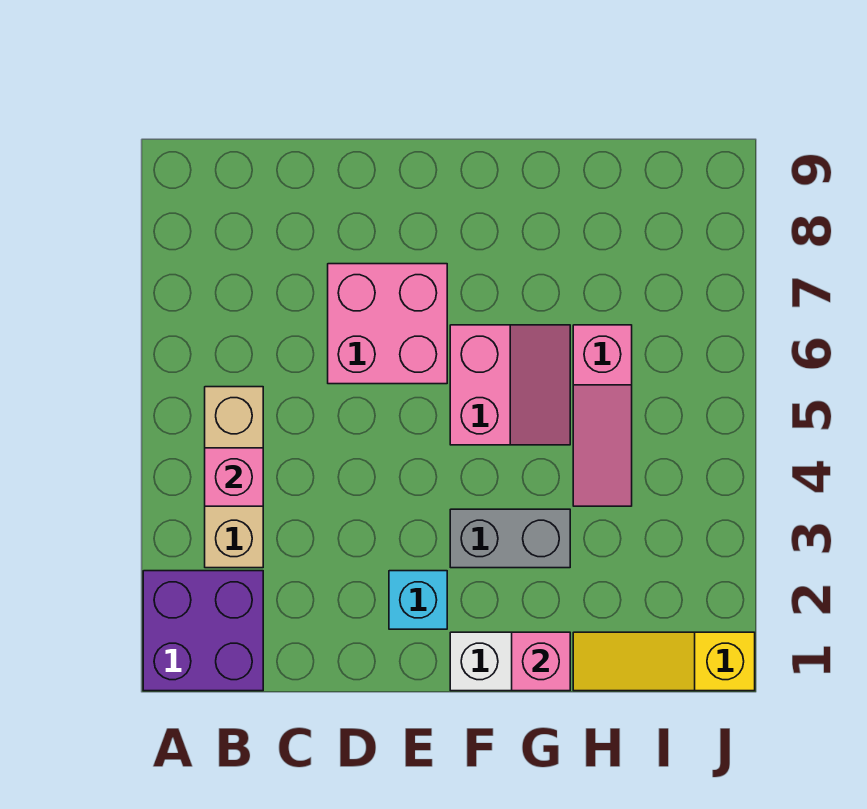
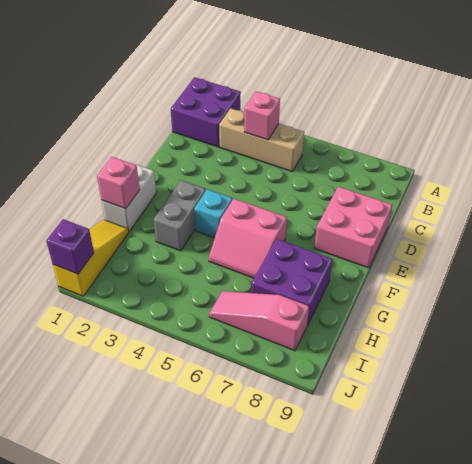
pink brick D6:E7 level 1 -> pink brick D8:E9 level 1
cyan brick E2 level 1 -> cyan brick F4 level 1
none -> purple brick G7:H8 level 1
pink slope H4:H6 level 1 top 6 -> pink slope I6:I8 level 1 top 8
none -> purple brick J1 level 2

